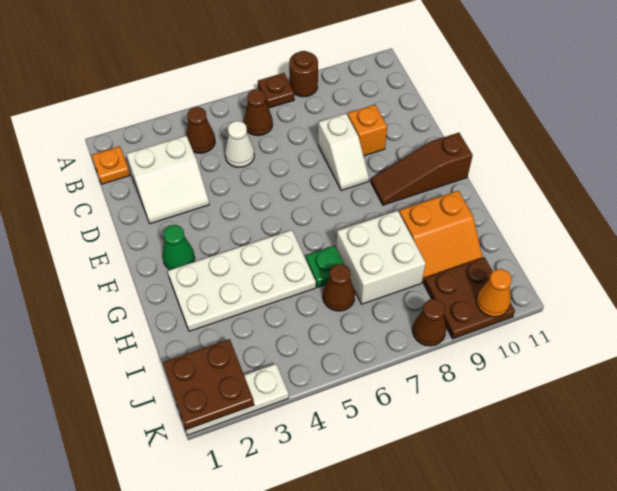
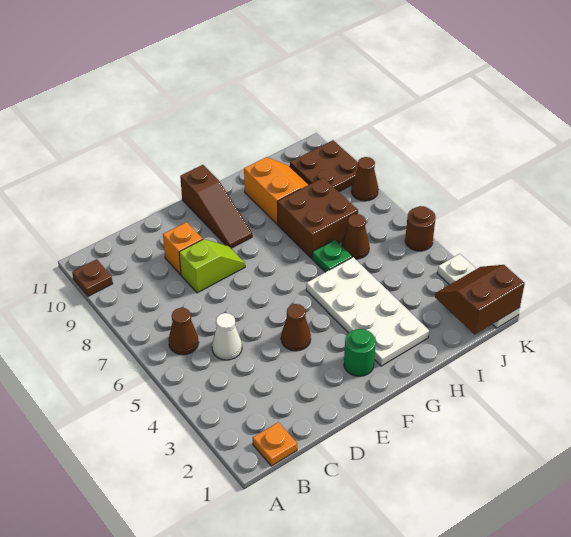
brown plate A7 level 1 -> brown plate A10 level 1
brown round brick A8 level 1 -> brown round brick K5 level 1
brown cone B4 level 1 -> brown cone E4 level 1
white slope C2:D3 level 1 top C -> none
white slope D8:E8 level 1 top D -> lime slope D8:E8 level 1 top D
green cone F2 level 1 -> green round brick F2 level 1
white brick H7:I8 level 1 -> brown brick H7:I8 level 1
brown plate J1:K2 level 2 -> brown slope J1:K2 level 2 top 1
orange cone K10 level 2 -> none

